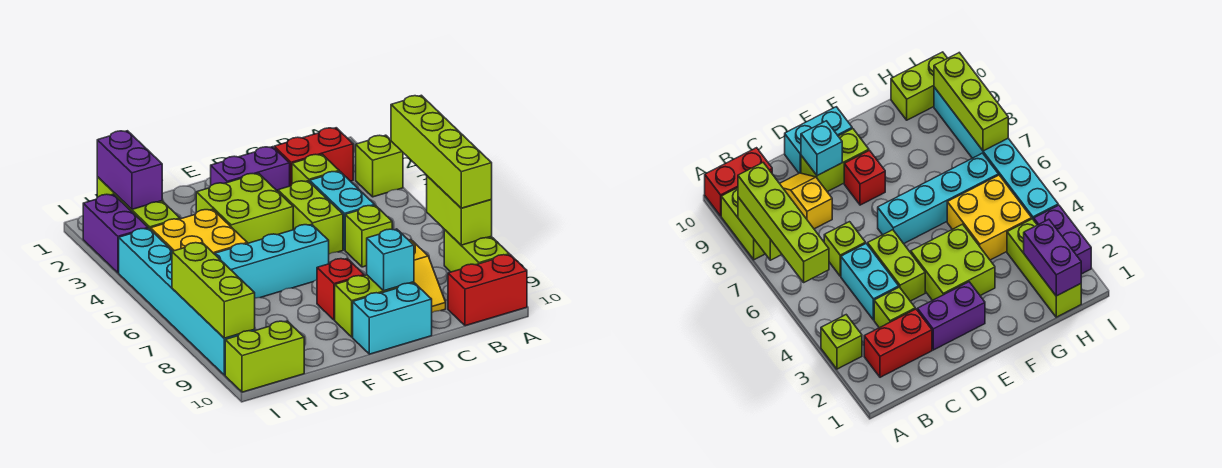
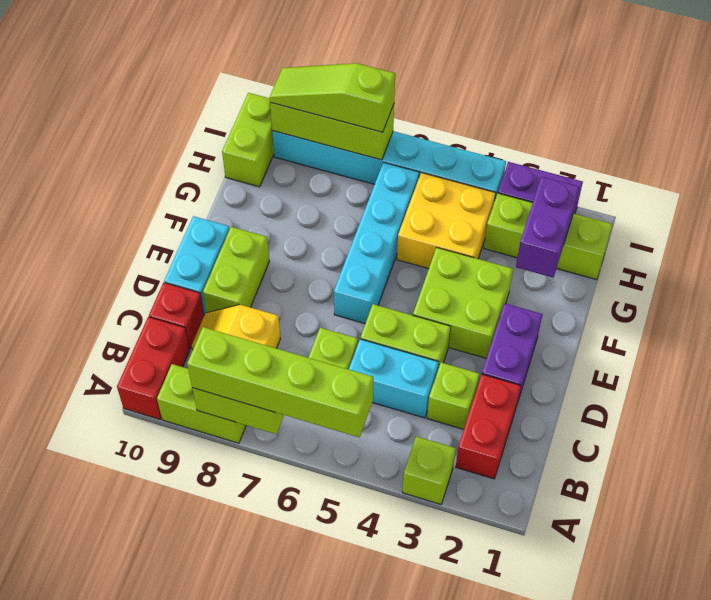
cyan brick D9 level 2 -> none
red brick E8 level 1 -> red brick C10 level 1
purple brick H1:H2 level 2 -> purple brick G2:H2 level 2
none -> lime slope I7:I9 level 3 top 7

